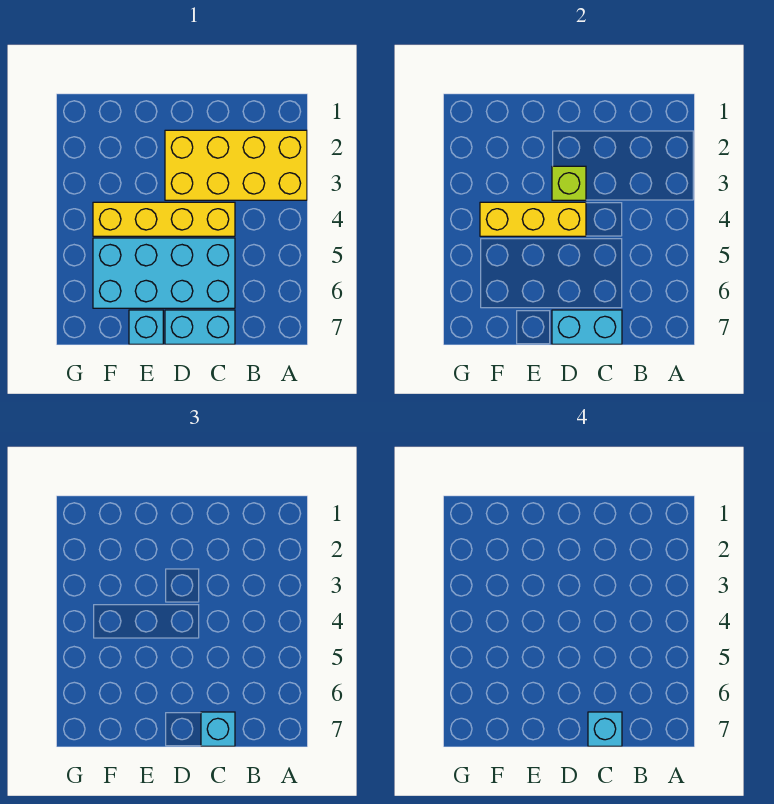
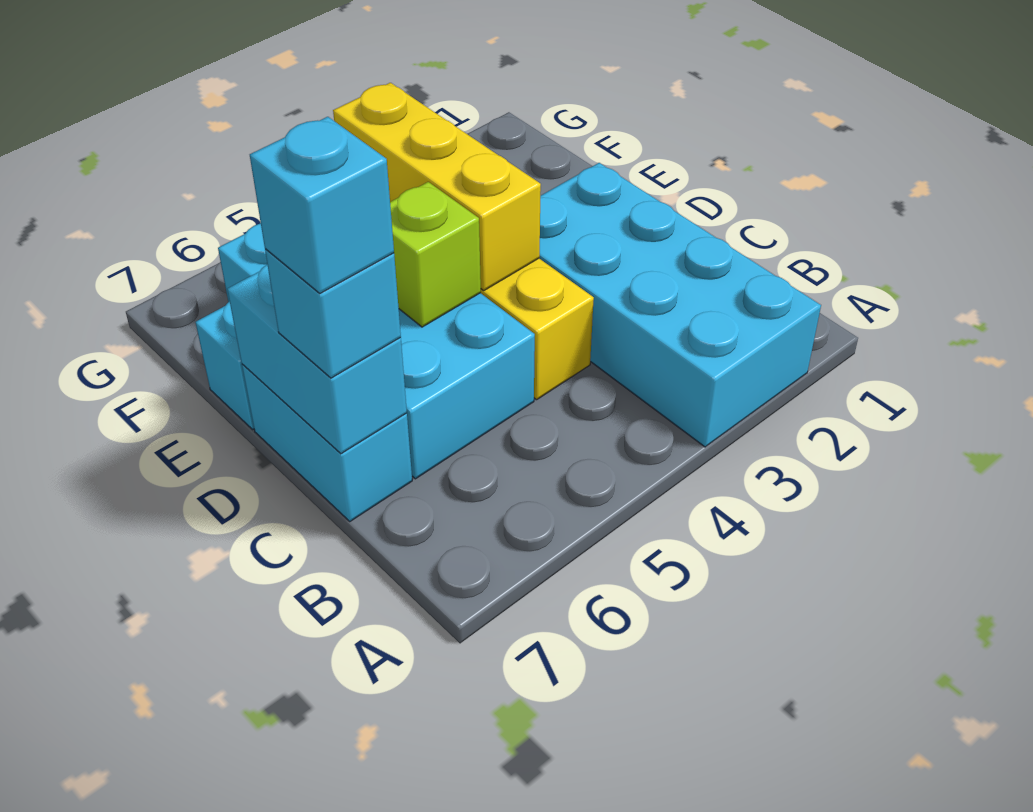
yellow brick A2:D3 level 1 -> cyan brick A2:D3 level 1
lime brick D3 level 2 -> lime brick D5 level 2

